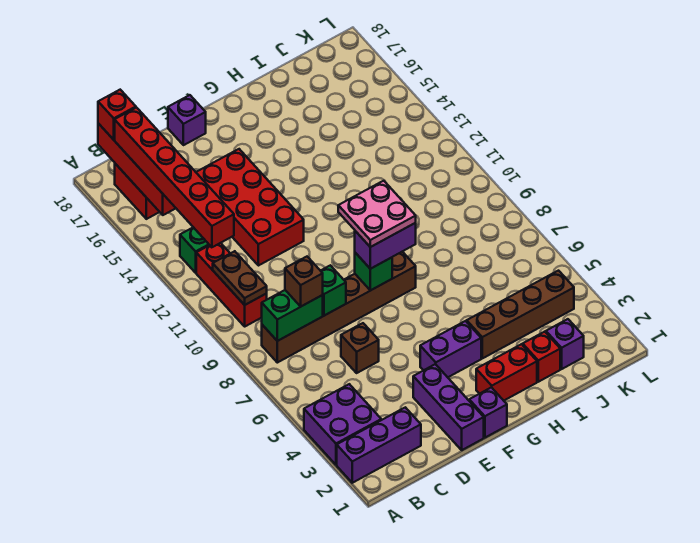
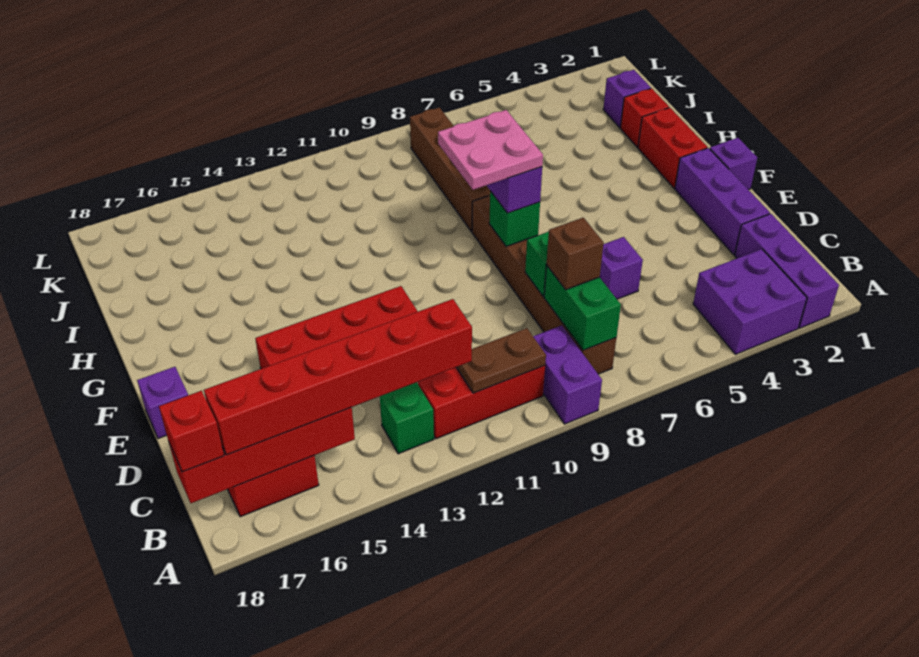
brown brick D6 level 1 -> purple brick D6 level 1
purple brick E1:E3 level 1 -> purple brick D2:F2 level 1
purple brick F4:G4 level 1 -> purple brick A9:B9 level 1
brown brick H4:K4 level 1 -> brown brick H8:K8 level 1

